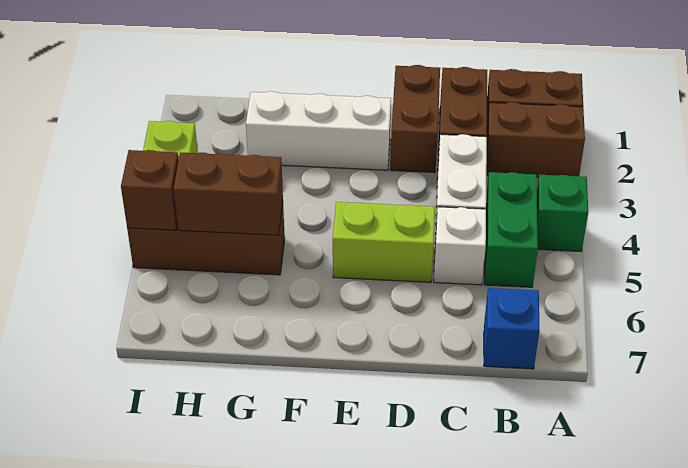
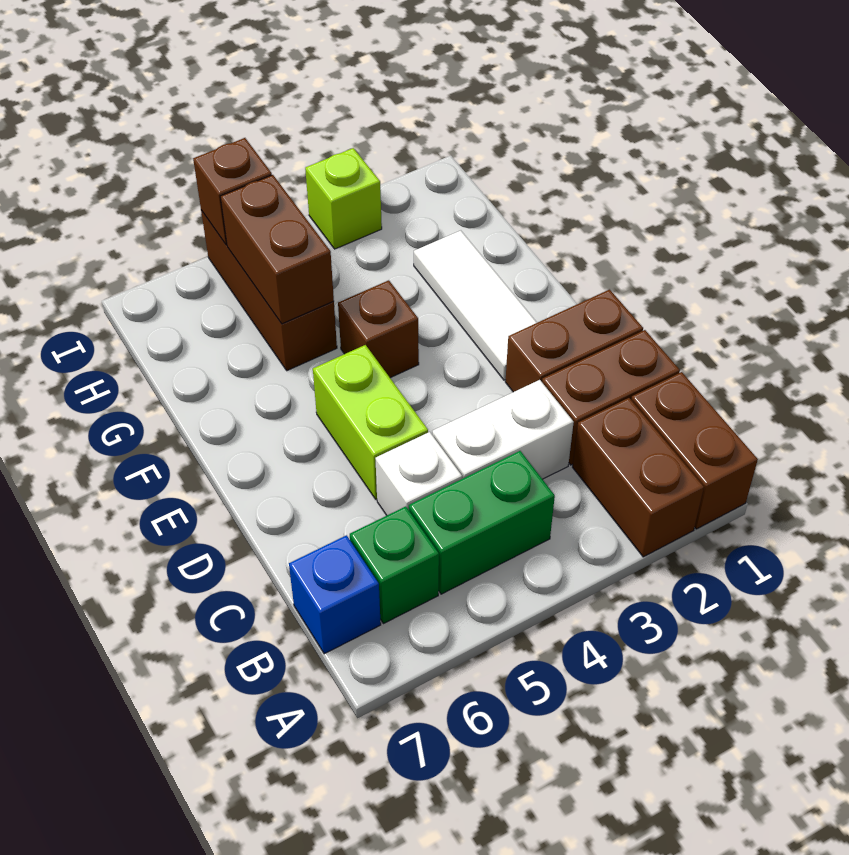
green brick A4 level 1 -> green brick B6 level 1
white brick E2:G2 level 1 -> white tile E2:G2 level 1
none -> brown brick F4 level 1

